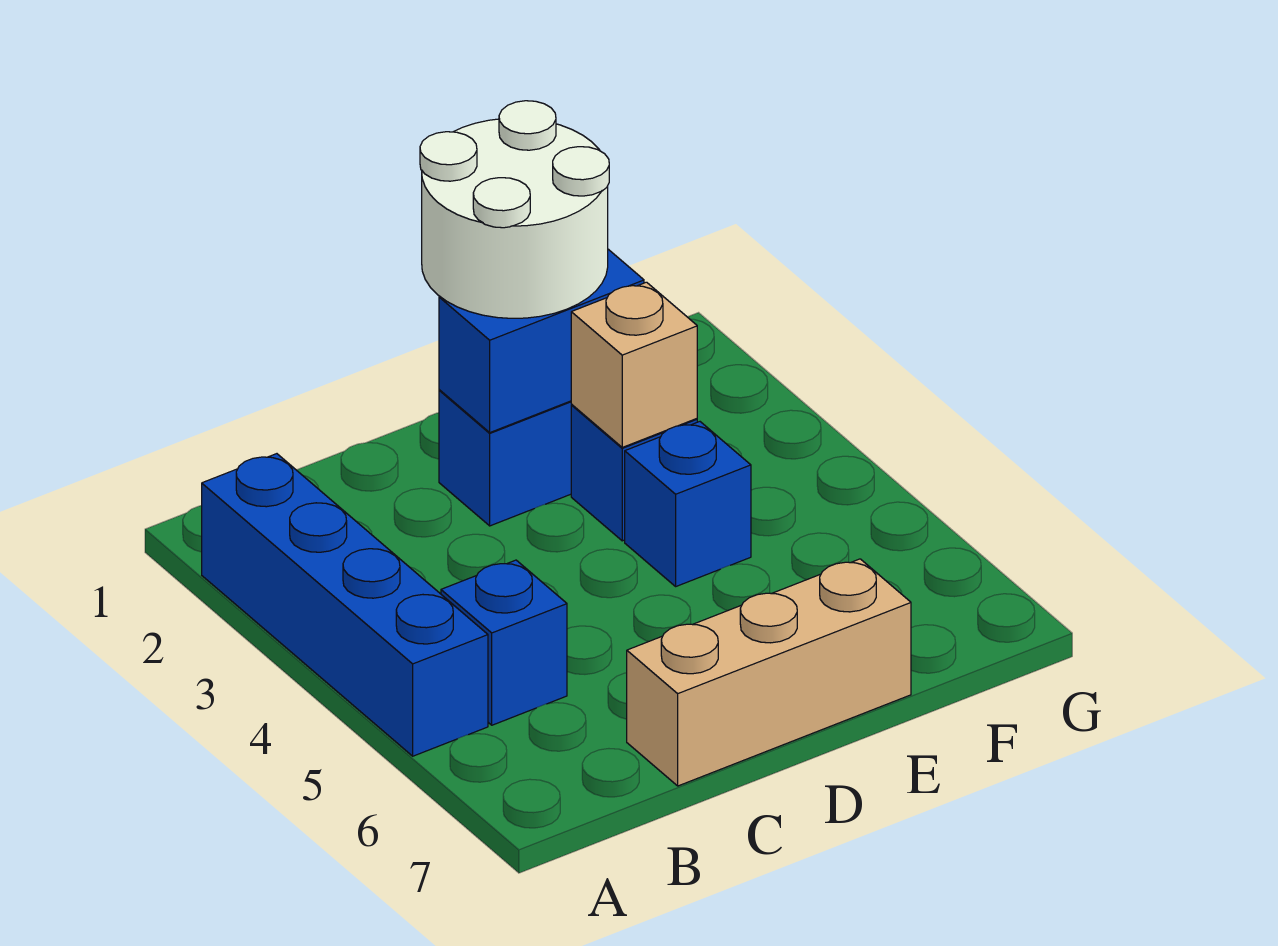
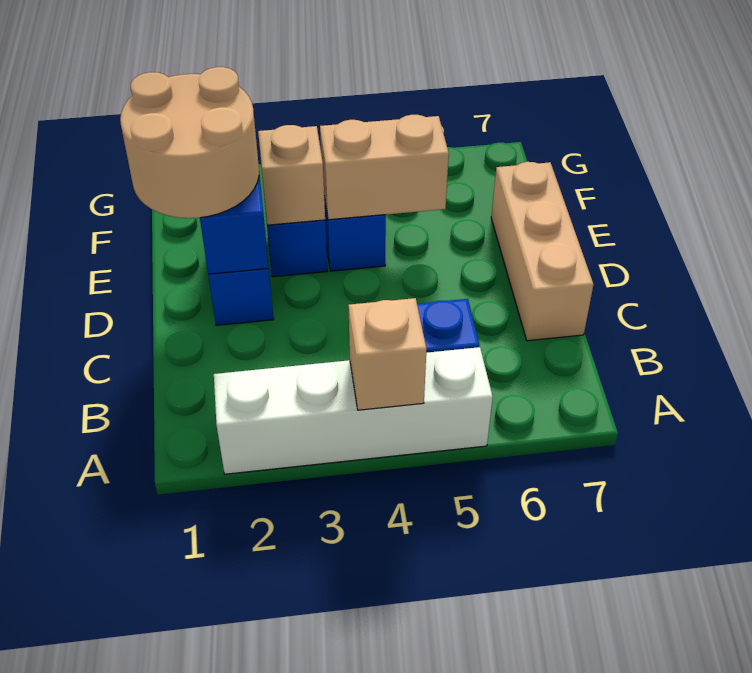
blue brick A2:A5 level 1 -> white brick A2:A5 level 1
none -> tan brick A4 level 2
white round brick D1:E2 level 3 -> tan round brick D1:E2 level 3
none -> tan brick E4:E5 level 2

